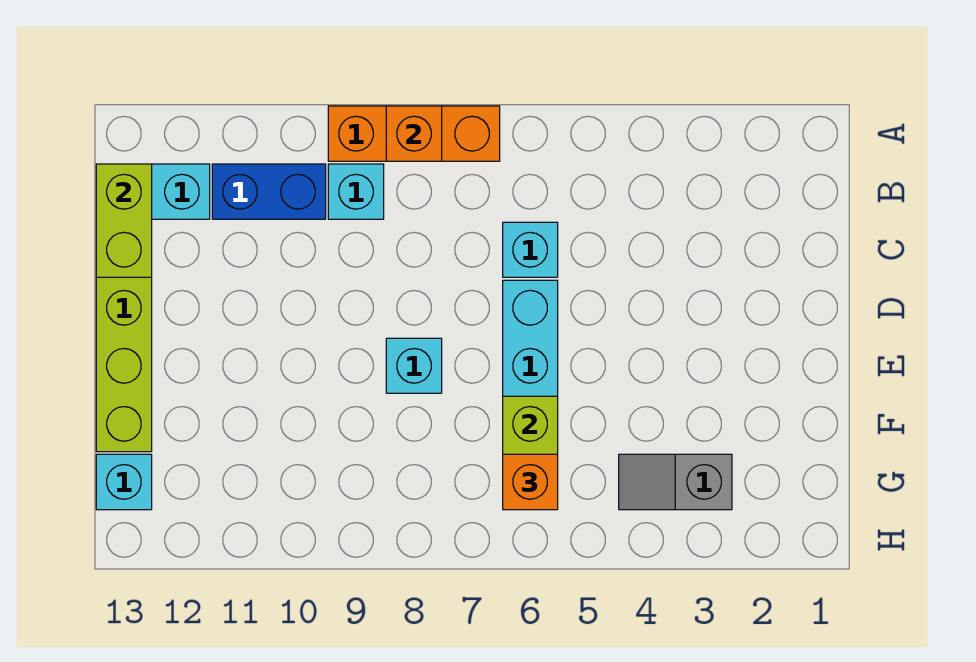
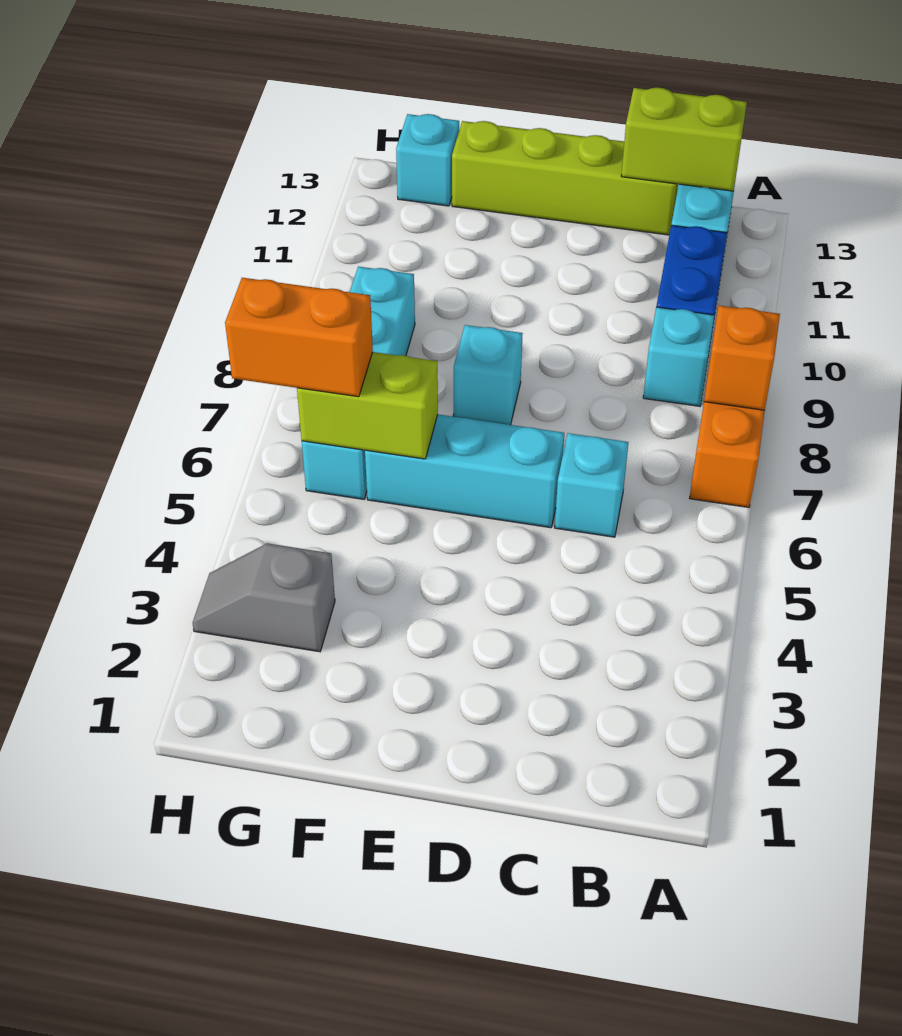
grey slope G3:G4 level 1 top 3 -> grey slope G3:H3 level 1 top G
none -> cyan brick G6:G9 level 1
orange brick G6 level 3 -> orange brick G6:H6 level 3

